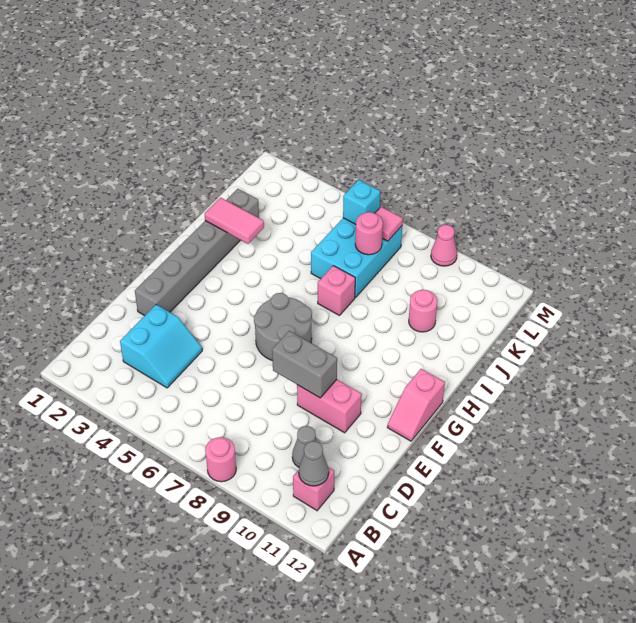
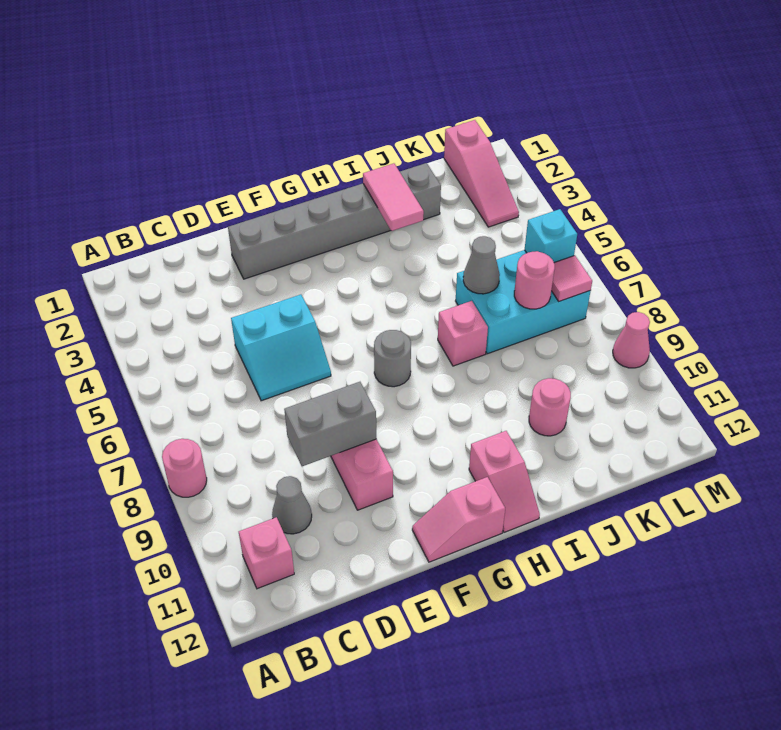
grey cone B11 level 2 -> grey cone J6 level 2
cyan slope C3:D4 level 1 top 3 -> cyan slope D5:E6 level 1 top 5
grey brick E8:E9 level 2 -> grey brick D9:E9 level 2
grey round brick F6:G7 level 1 -> grey round brick G7 level 1
none -> pink slope H11:H12 level 1 top 11
none -> pink slope L1:L3 level 1 top 1

